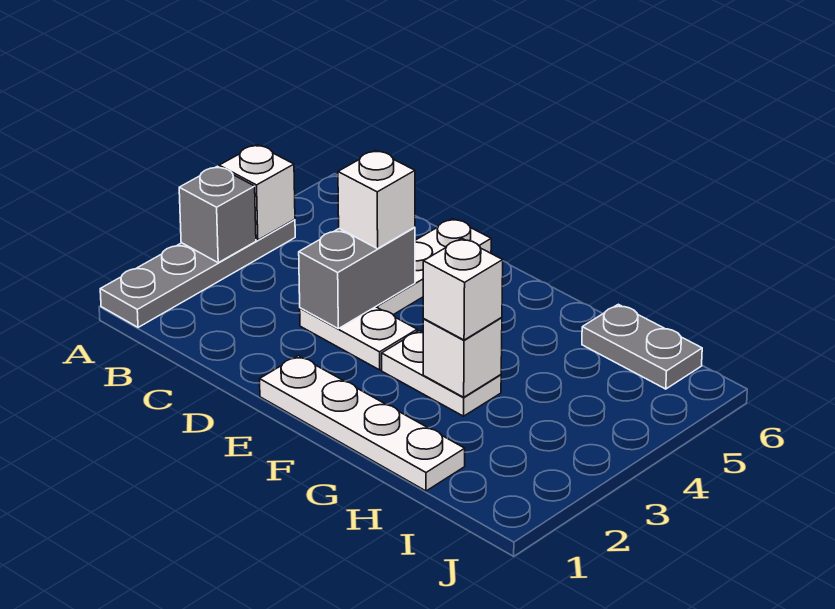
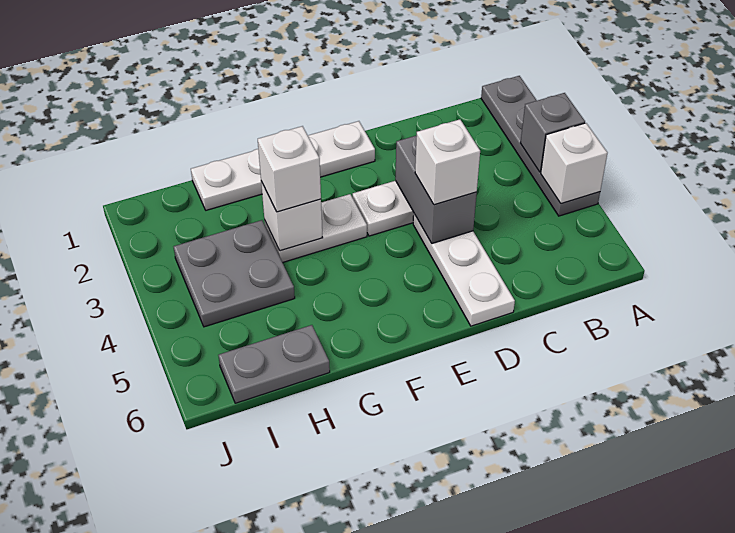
none -> grey plate H3:I4 level 1

